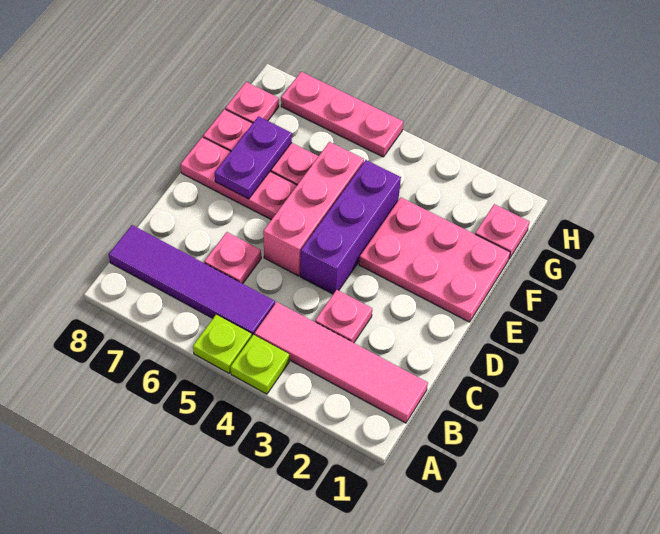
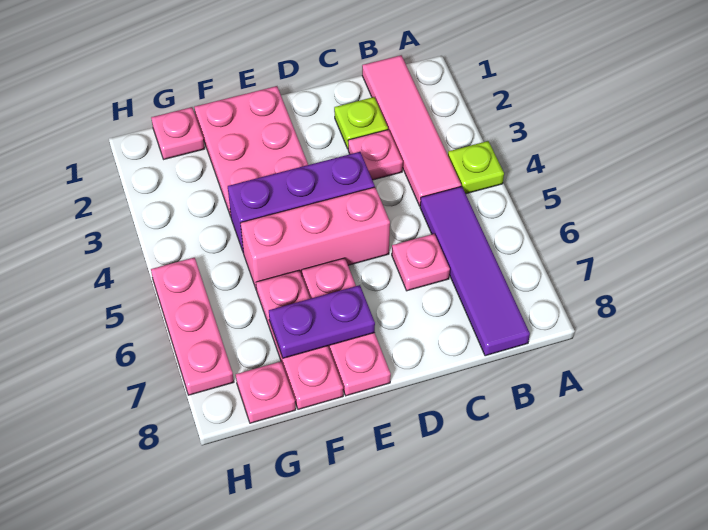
lime plate A5 level 1 -> lime plate C2 level 1

